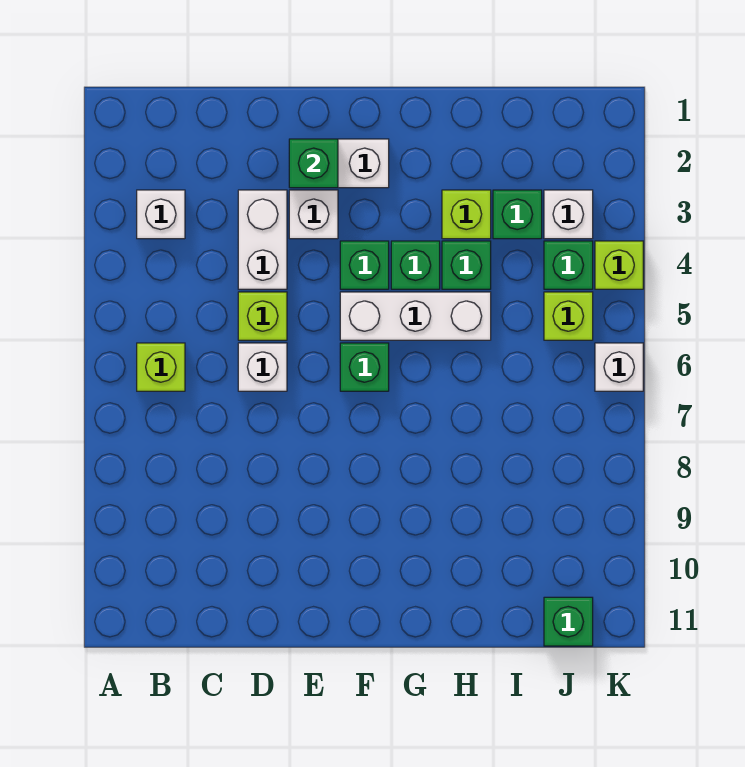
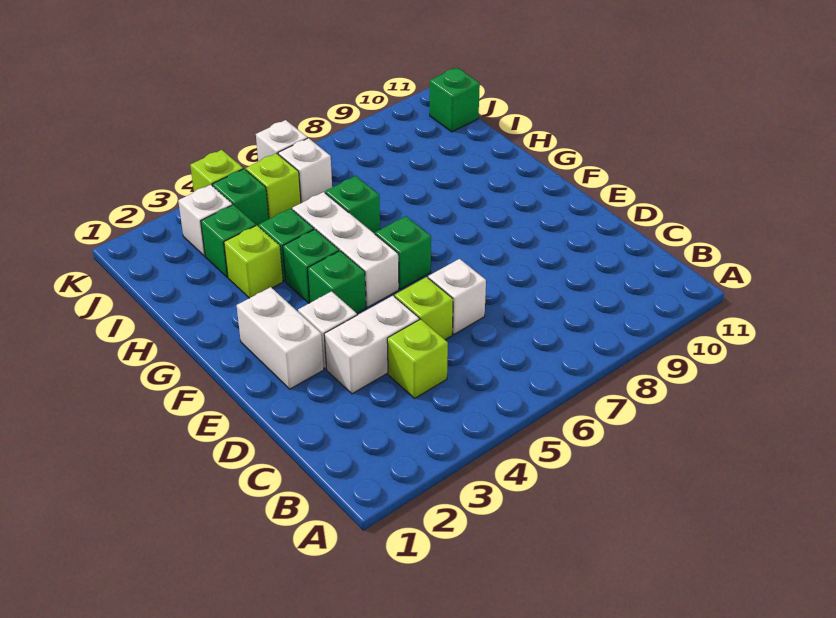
white brick B3 level 1 -> white brick J6 level 1
lime brick B6 level 1 -> lime brick C4 level 1
green brick E2 level 2 -> green brick H6 level 1

